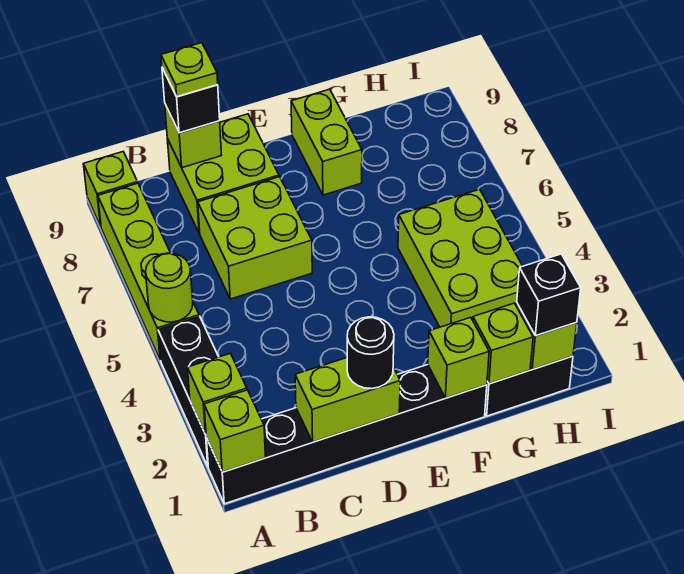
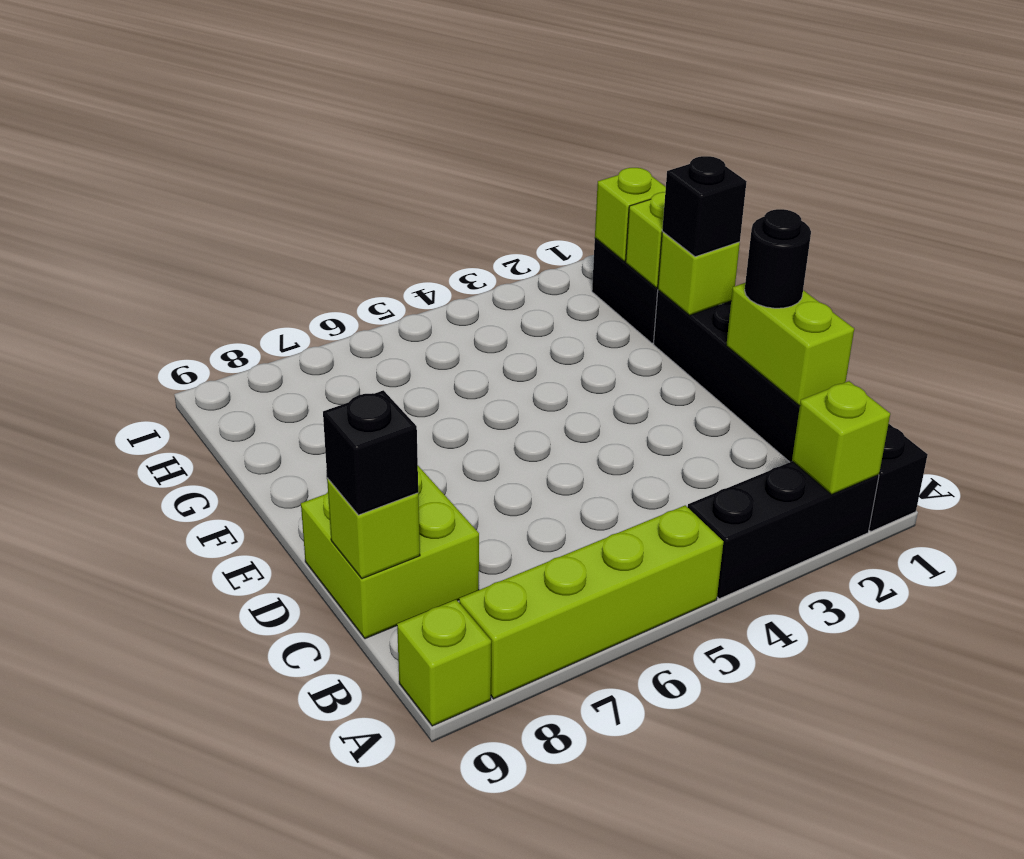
lime brick A1 level 2 -> none
lime round brick A5 level 2 -> none
lime brick C6:D7 level 1 -> none
lime plate C9 level 4 -> none
lime brick F8:F9 level 1 -> none
lime brick G3:H5 level 1 -> none
black brick H1 level 3 -> black brick F1 level 3

